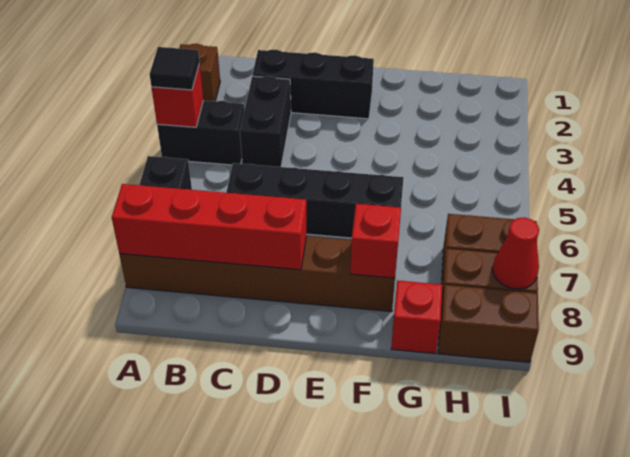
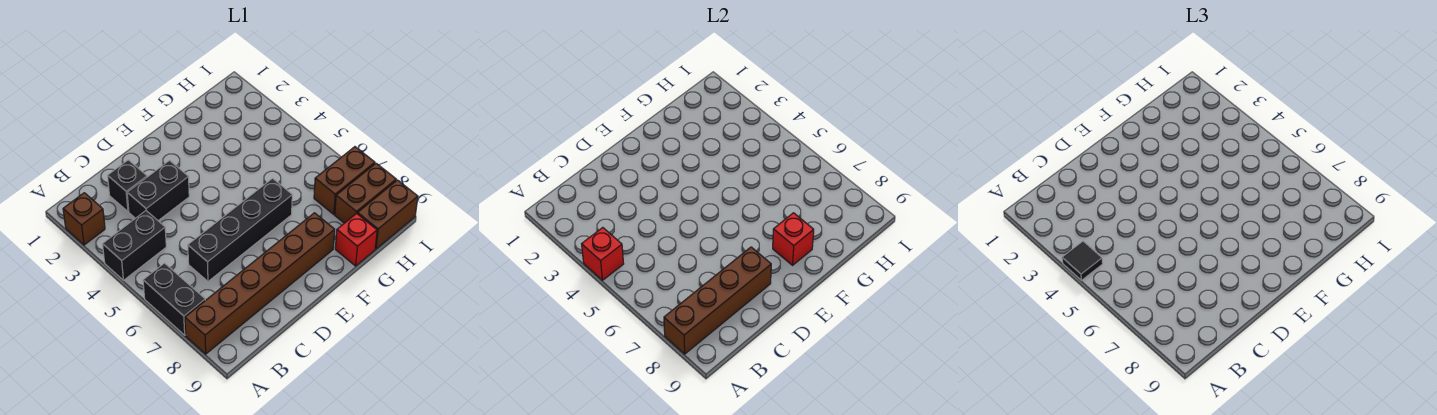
red brick A8:D8 level 2 -> brown brick A8:D8 level 2
black brick C2:E2 level 1 -> black brick C2 level 1
black brick C3:C4 level 1 -> black brick C3:D3 level 1
red cone I8 level 2 -> none

